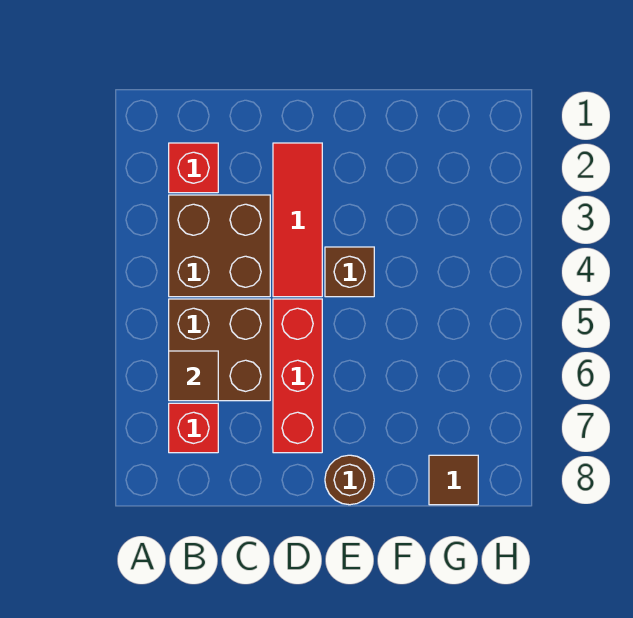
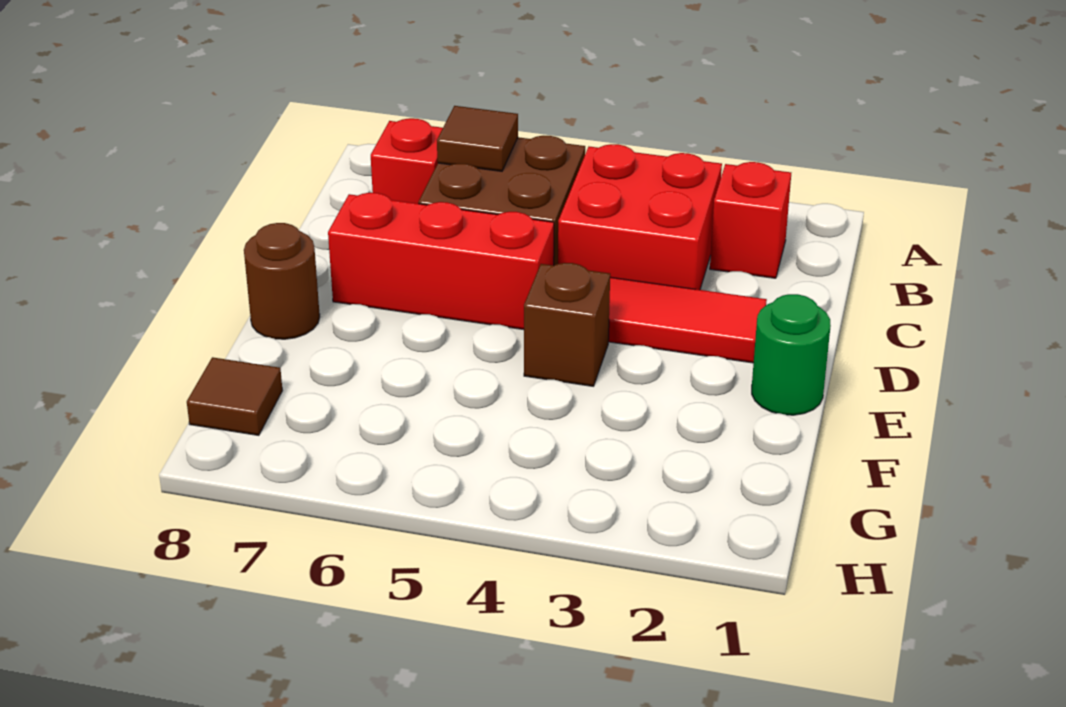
brown brick B3:C4 level 1 -> red brick B3:C4 level 1
none -> green round brick E1 level 1

